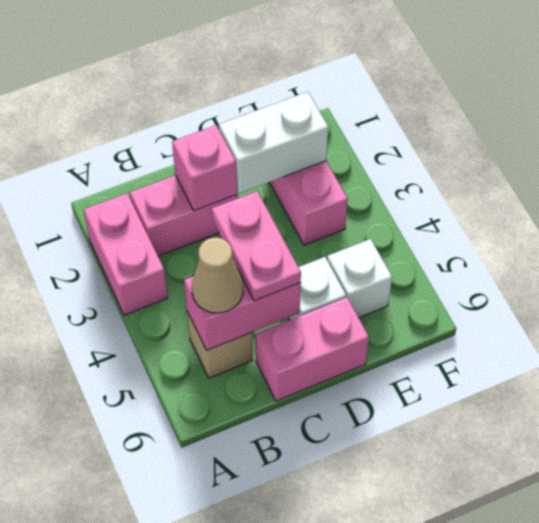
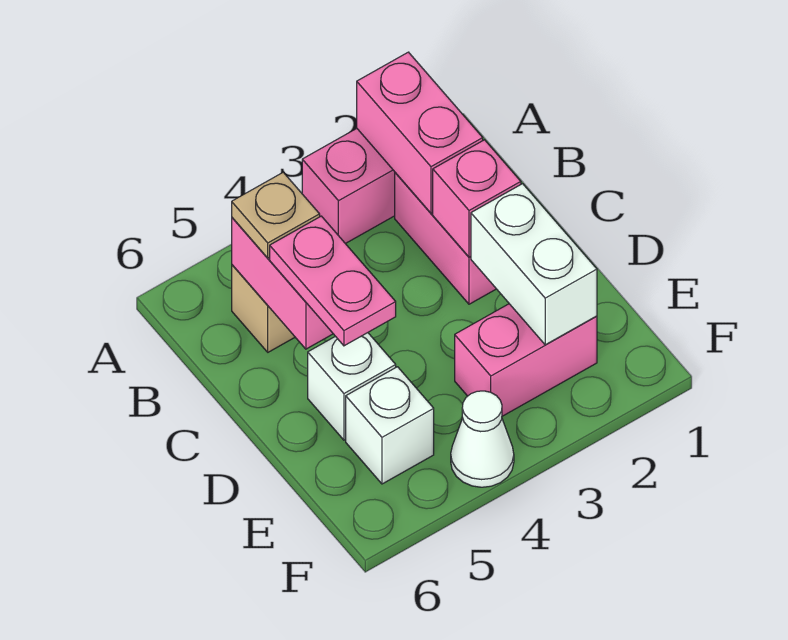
tan cone B5 level 3 -> tan plate B5 level 3
pink plate C4:C5 level 3 -> pink plate C5:D5 level 3
pink brick C6:D6 level 1 -> pink brick A2:B2 level 2
none -> white cone F4 level 1

